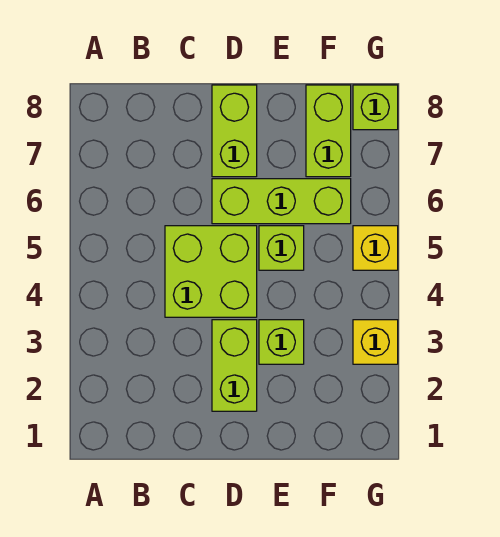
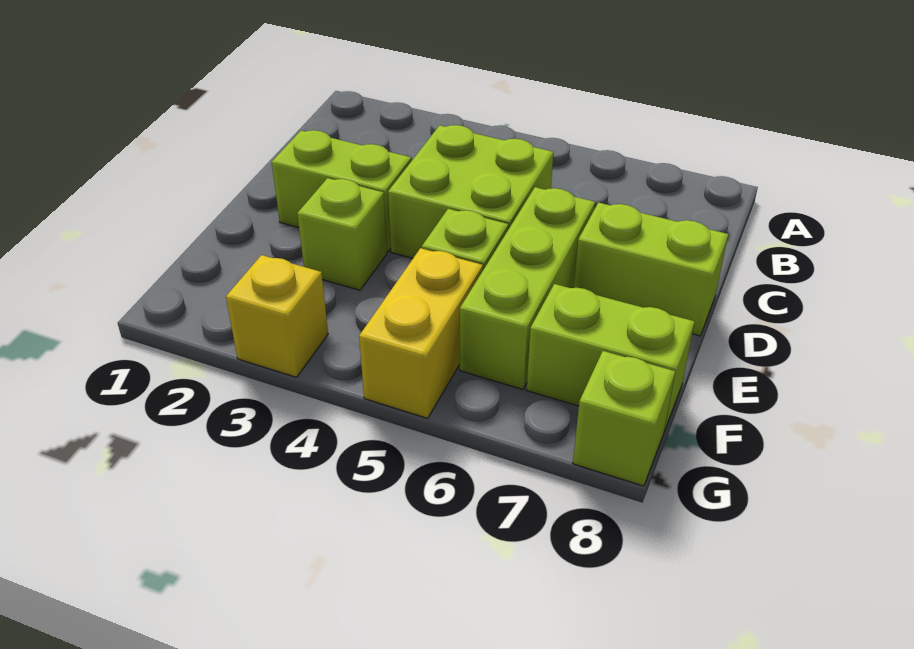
yellow brick G5 level 1 -> yellow brick F5:G5 level 1

